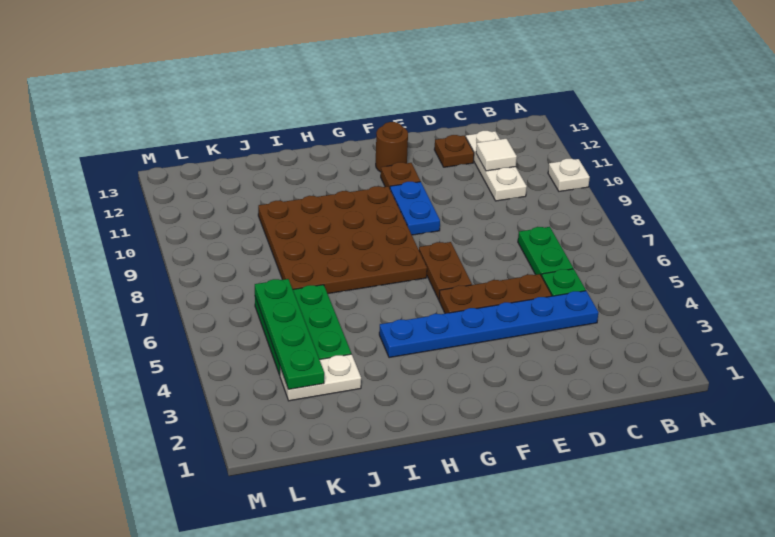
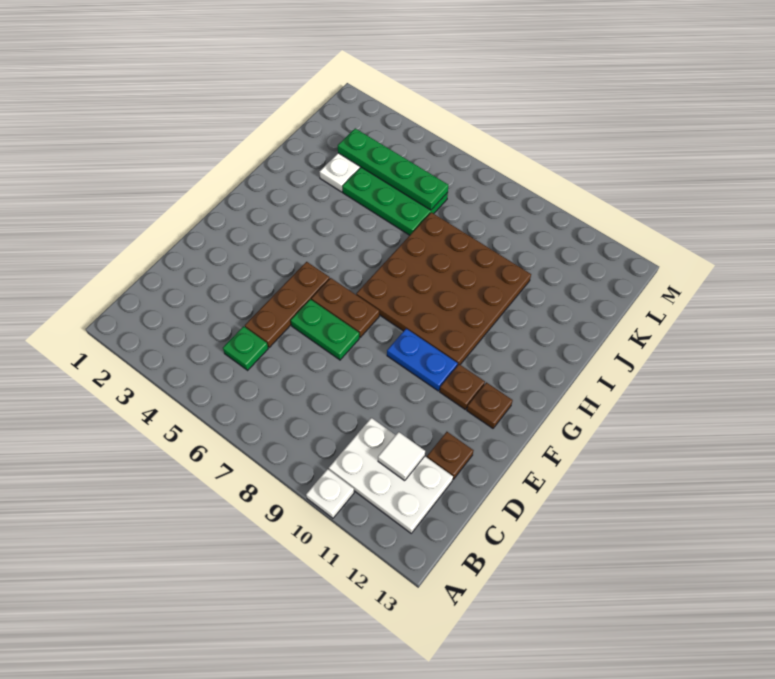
blue plate C4:H4 level 1 -> none
green plate C6:C7 level 1 -> green plate E6:E7 level 1
white plate C10:C12 level 1 -> white plate B10:C12 level 1
brown round brick F12 level 1 -> brown plate F12 level 1

